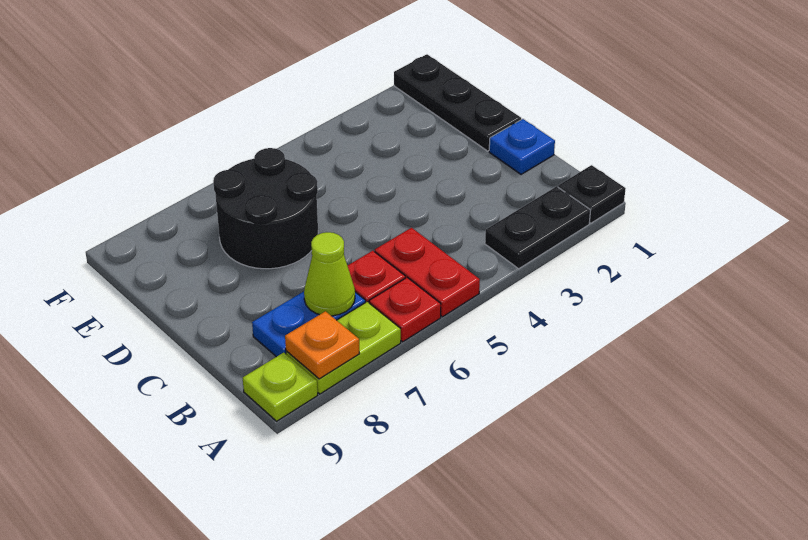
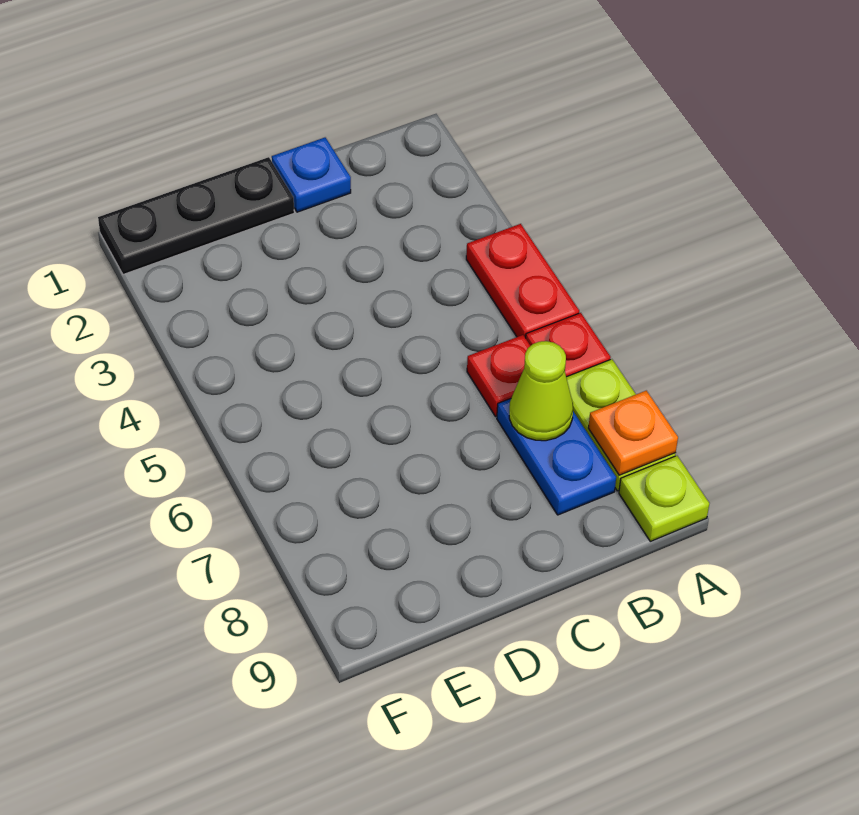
black plate A1 level 1 -> none
black plate A2:A3 level 1 -> none
red plate A5:B5 level 1 -> red plate A4:A5 level 1
black round brick D6:E7 level 1 -> none

